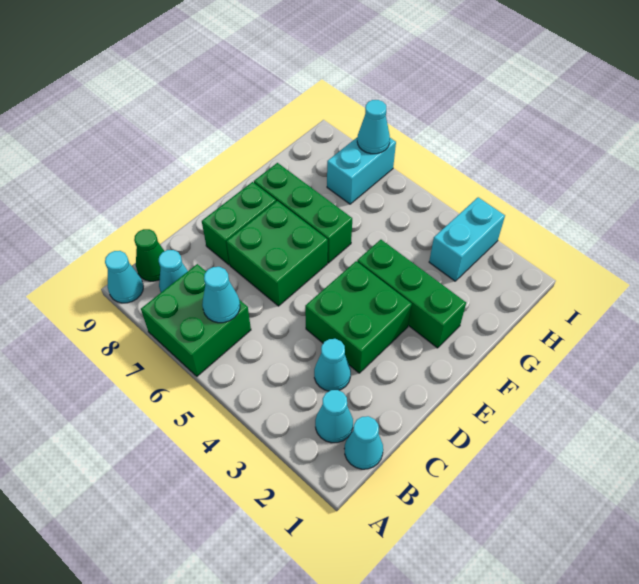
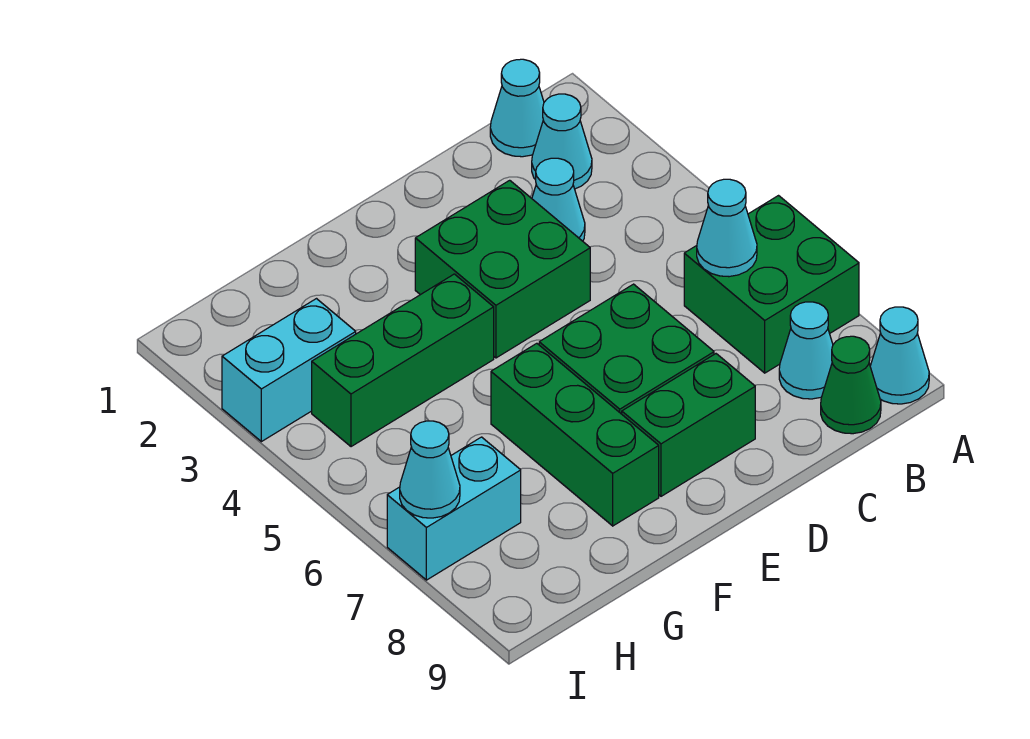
green brick F2:F4 level 1 -> green brick F4:H4 level 1

